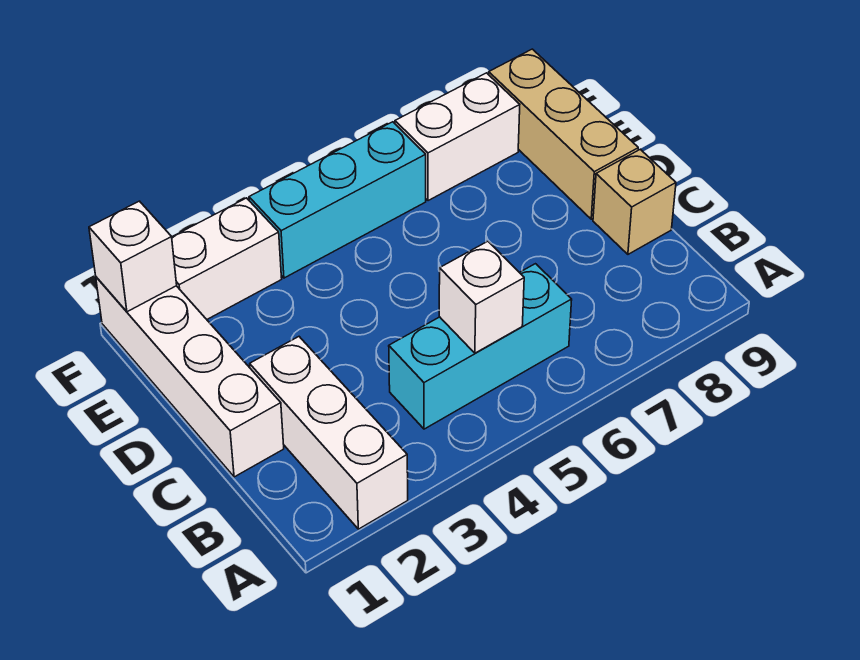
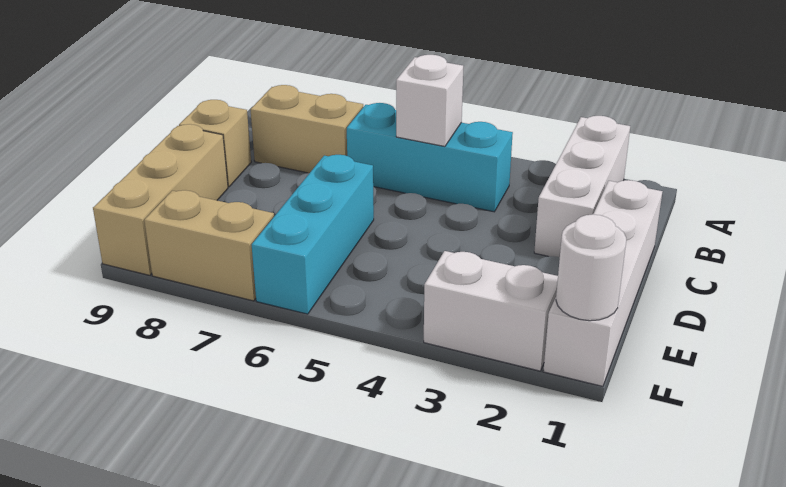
none -> tan brick B7:B8 level 1
white brick F1 level 2 -> white round brick F1 level 2
cyan brick F4:F6 level 1 -> cyan brick D6:F6 level 1
white brick F7:F8 level 1 -> tan brick F7:F8 level 1

